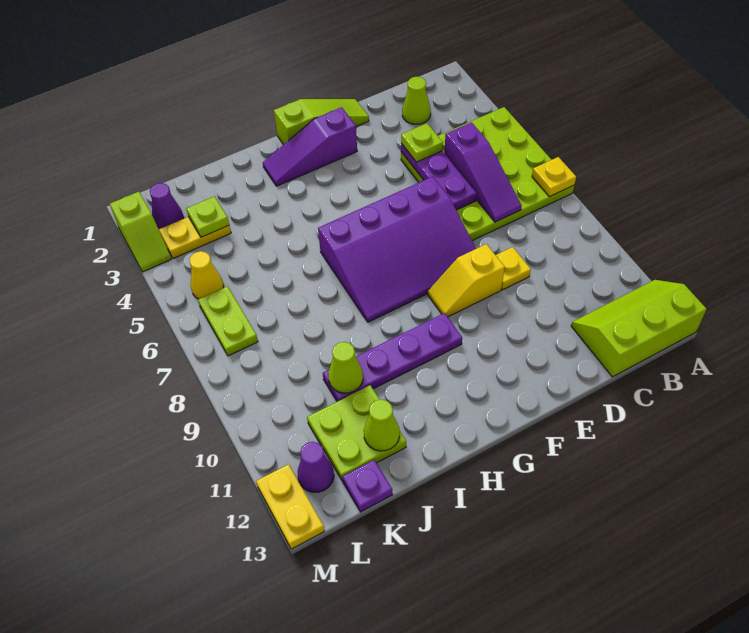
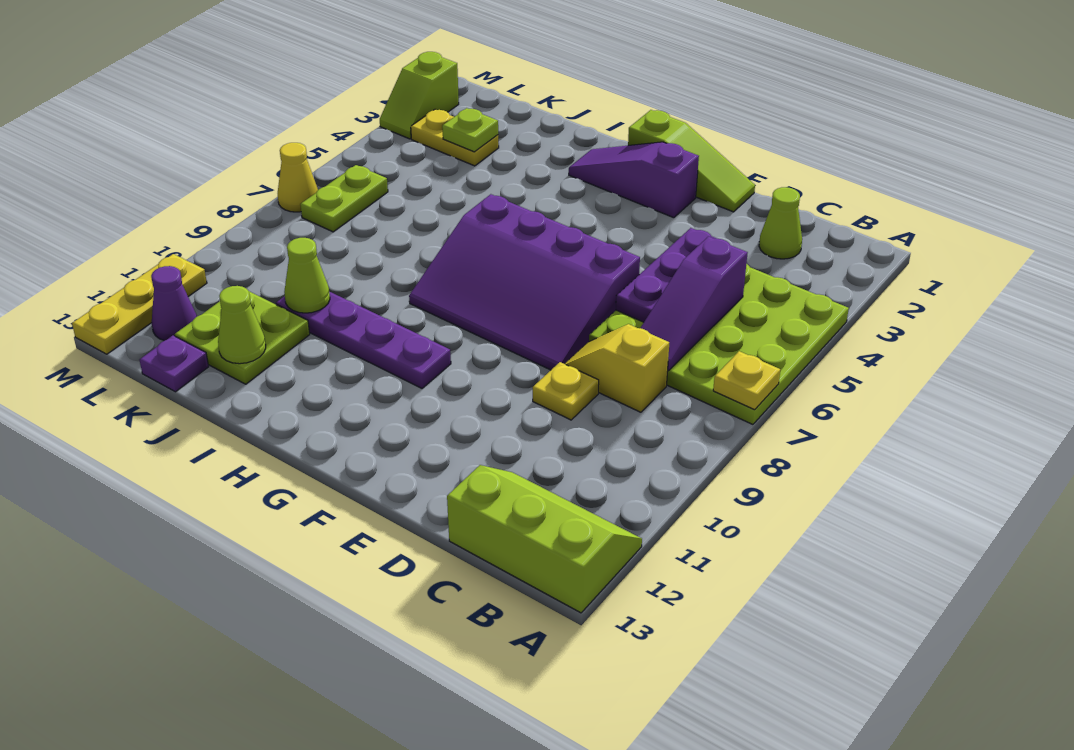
lime plate D4 level 3 -> none
yellow slope E9:F9 level 1 top E -> yellow slope C8:D8 level 1 top C
purple cone L2 level 1 -> none
yellow cone L5 level 1 -> yellow cone M7 level 1
yellow plate M12:M13 level 1 -> yellow plate M11:M13 level 1

